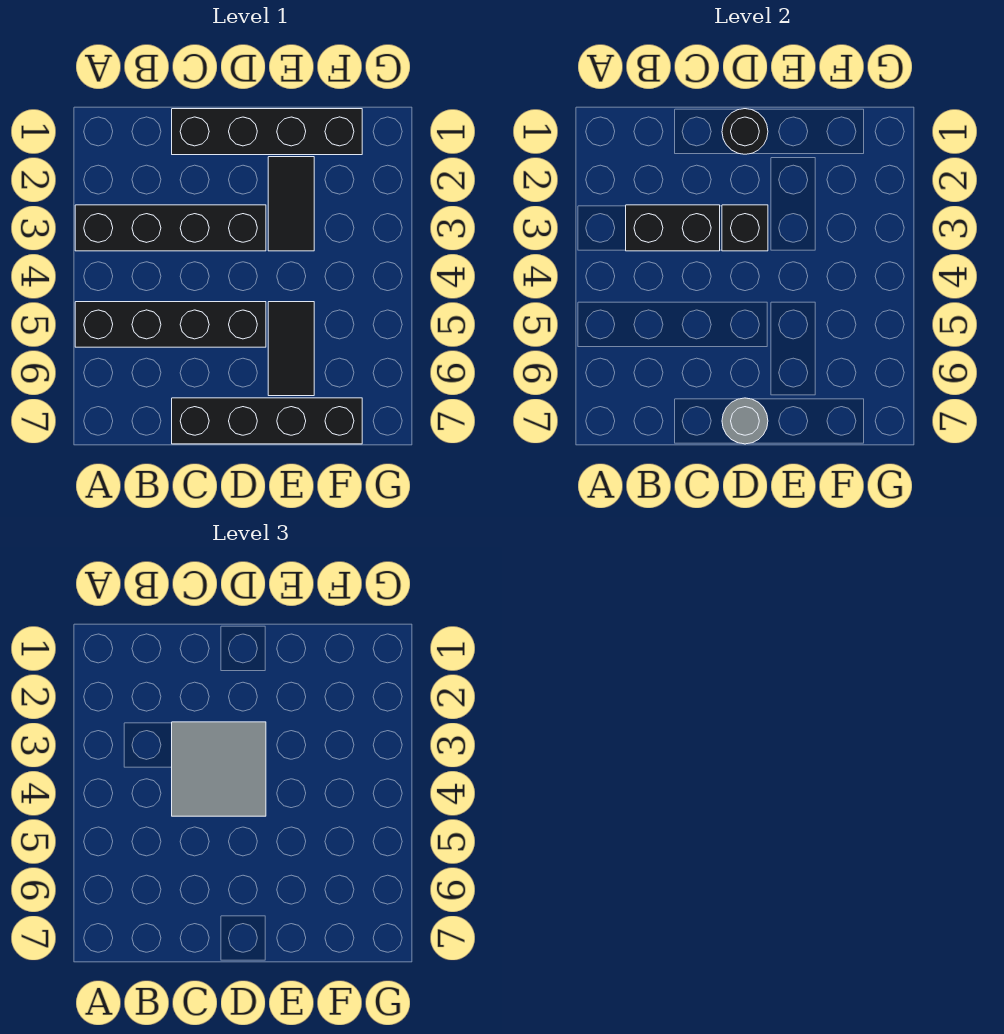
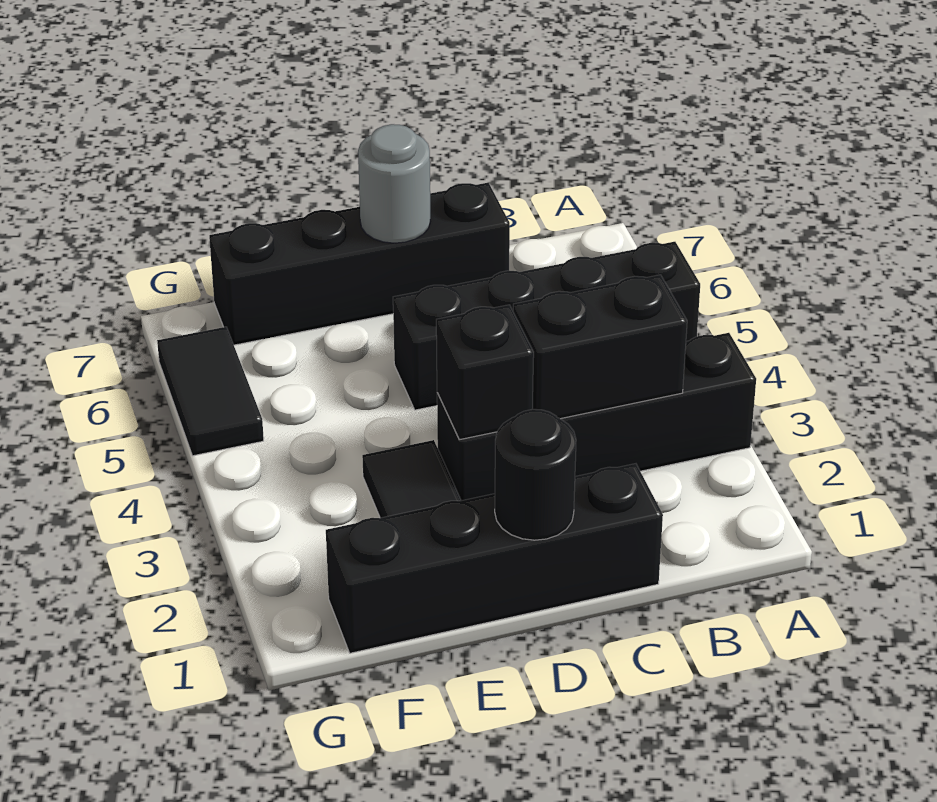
grey tile C3:D4 level 3 -> none
black tile E5:E6 level 1 -> black tile G5:G6 level 1

